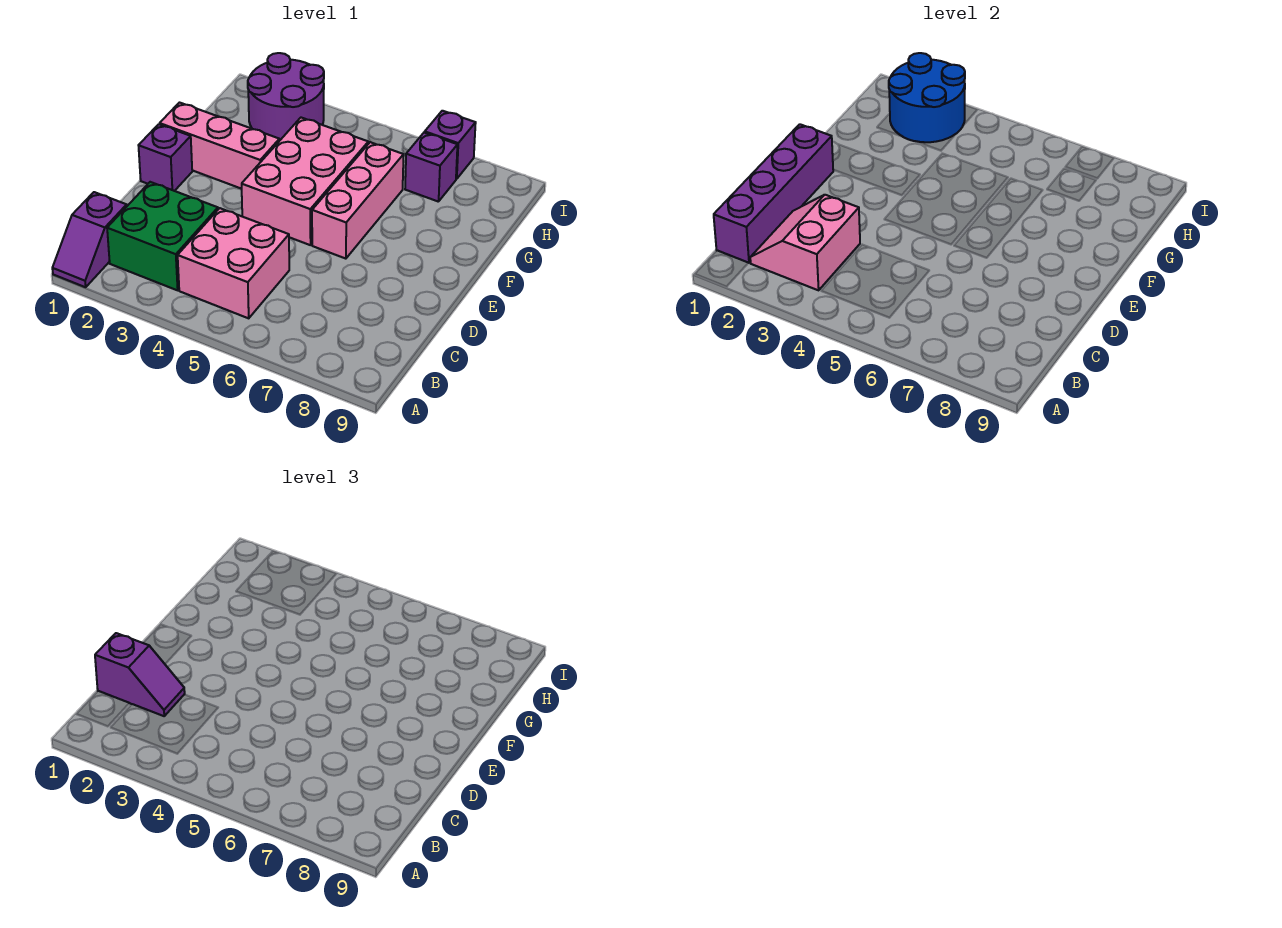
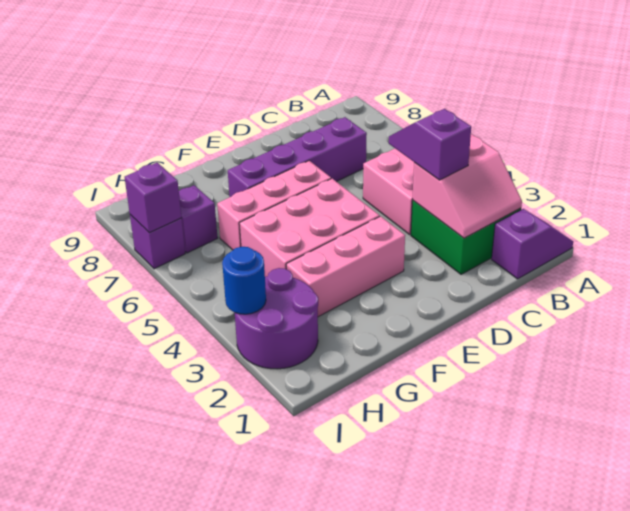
purple brick B1:E1 level 2 -> purple brick C7:F7 level 1
purple slope C1:C2 level 3 top 1 -> purple slope C3:C4 level 3 top 3
purple brick E1 level 1 -> purple brick I7 level 2
pink brick F1:F3 level 1 -> pink brick E3:G3 level 1
blue round brick H2:I3 level 2 -> blue round brick I3 level 2

